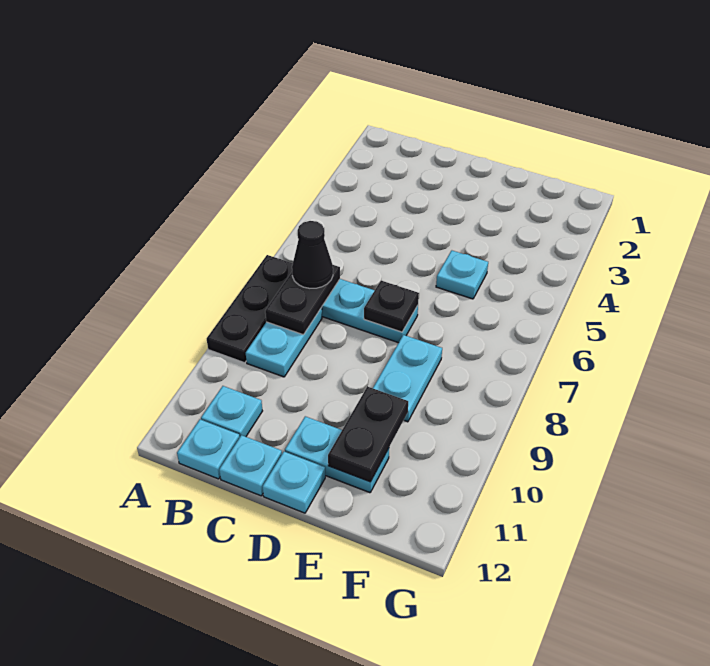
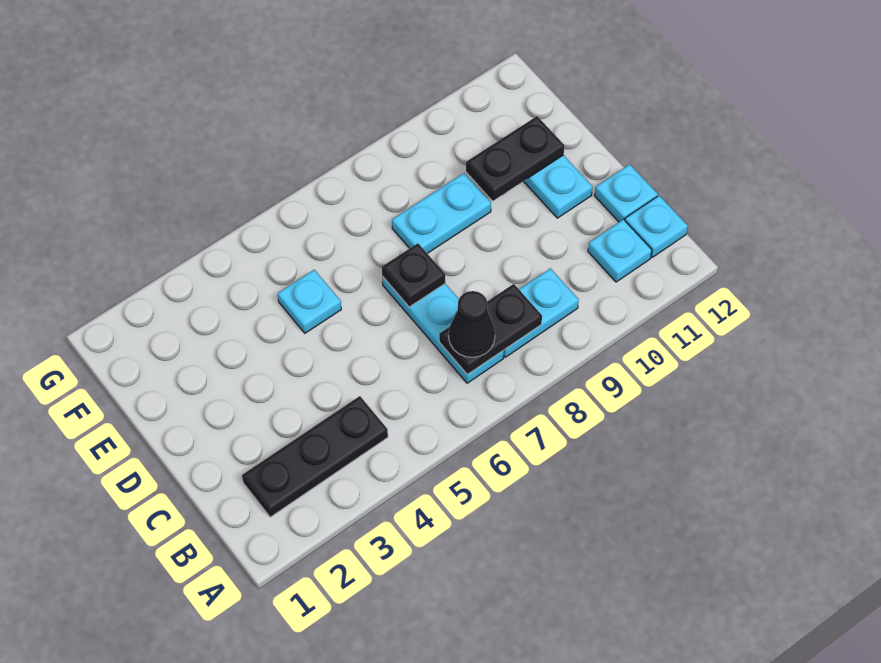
black plate A7:A9 level 1 -> black plate B2:B4 level 1
cyan plate D12 level 1 -> none

